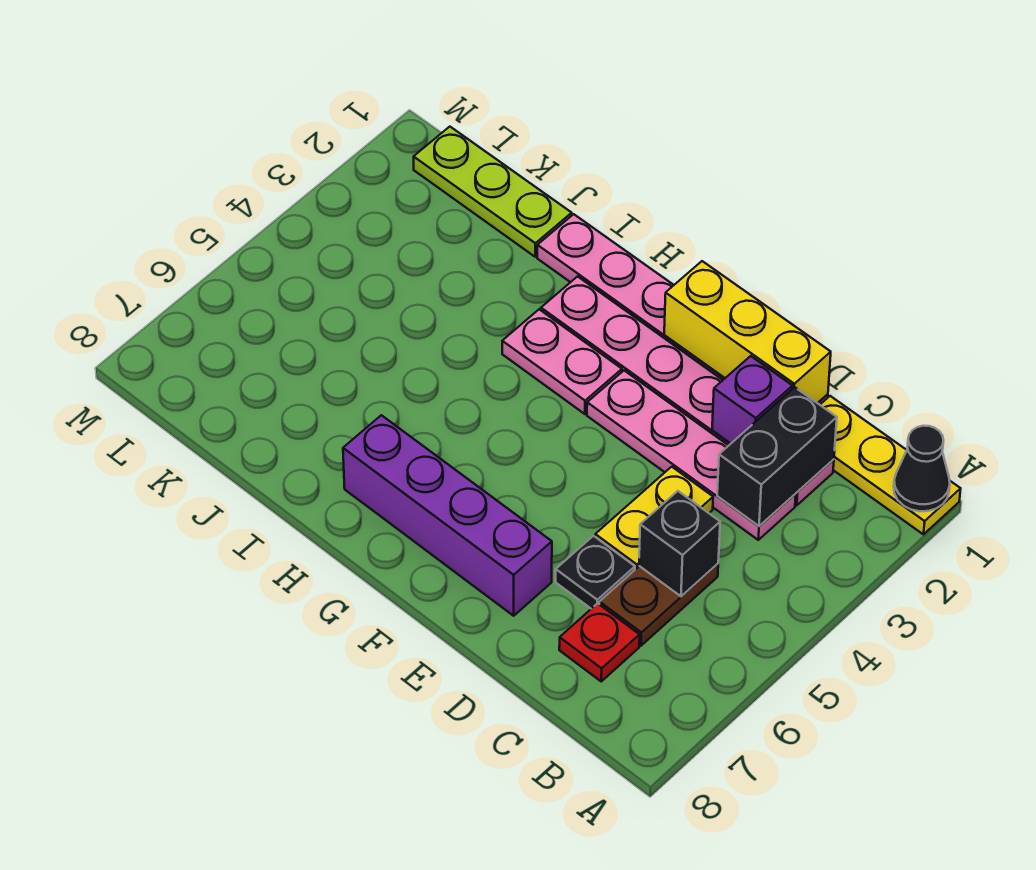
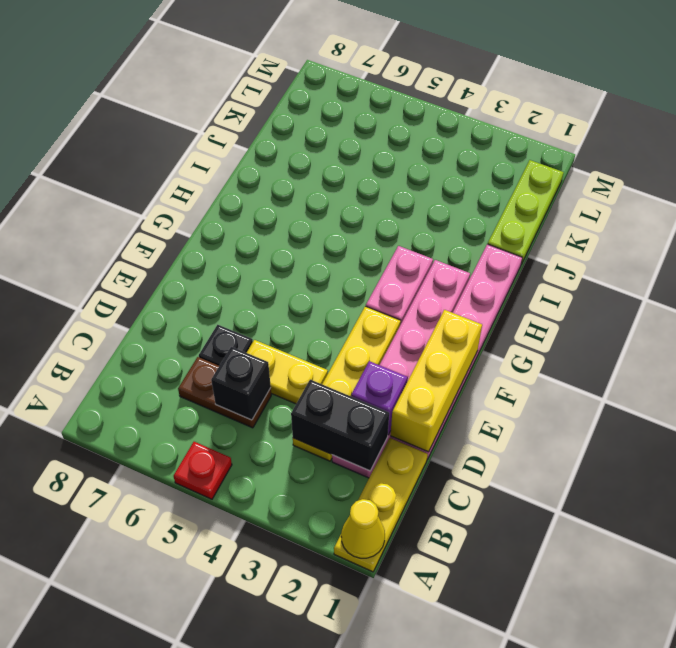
black cone A1 level 2 -> yellow cone A1 level 2
pink plate C3:F3 level 1 -> yellow plate C3:F3 level 1
red plate C7 level 1 -> red plate A5 level 1
purple brick E7:H7 level 1 -> none

